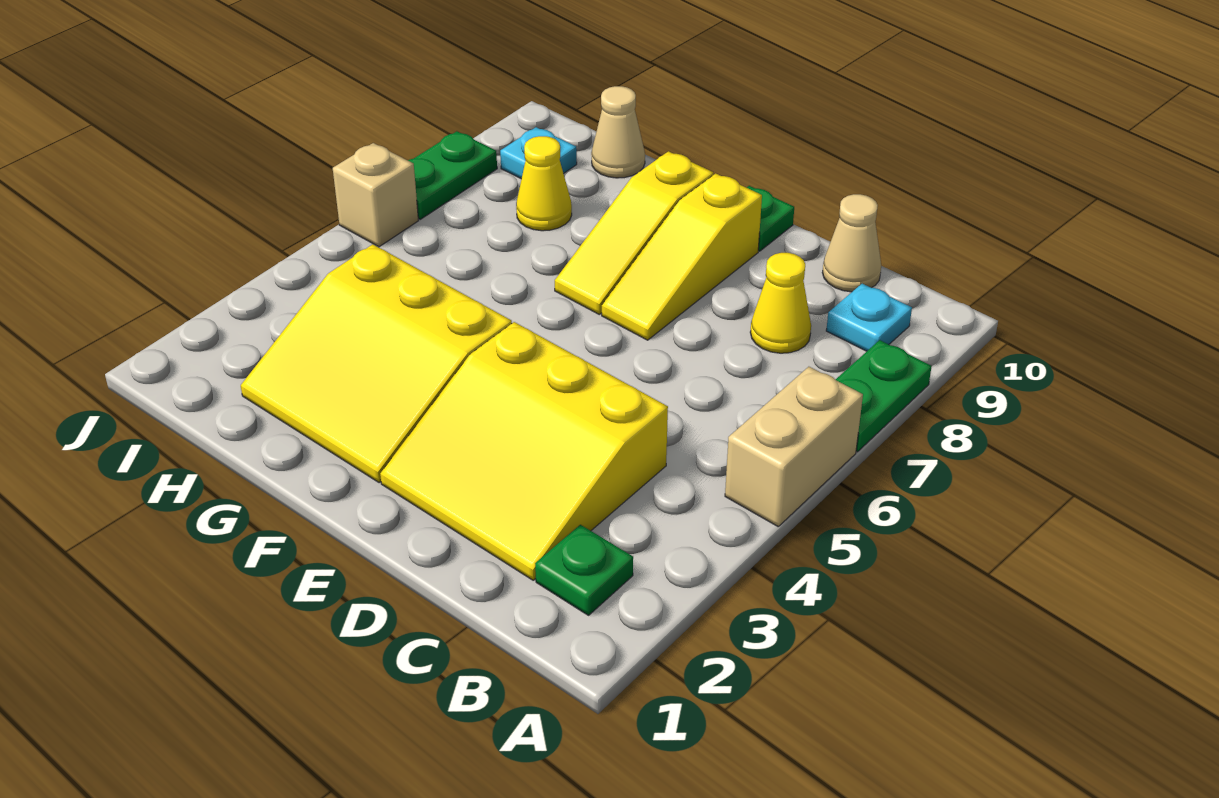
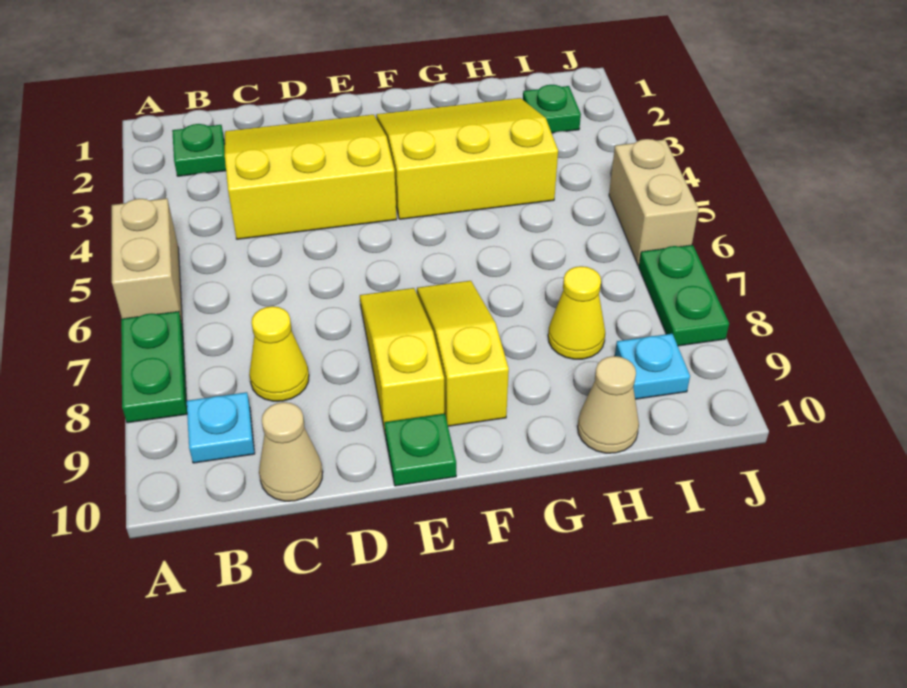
none -> green plate I2 level 1
tan brick J6 level 1 -> tan brick J5:J6 level 1

